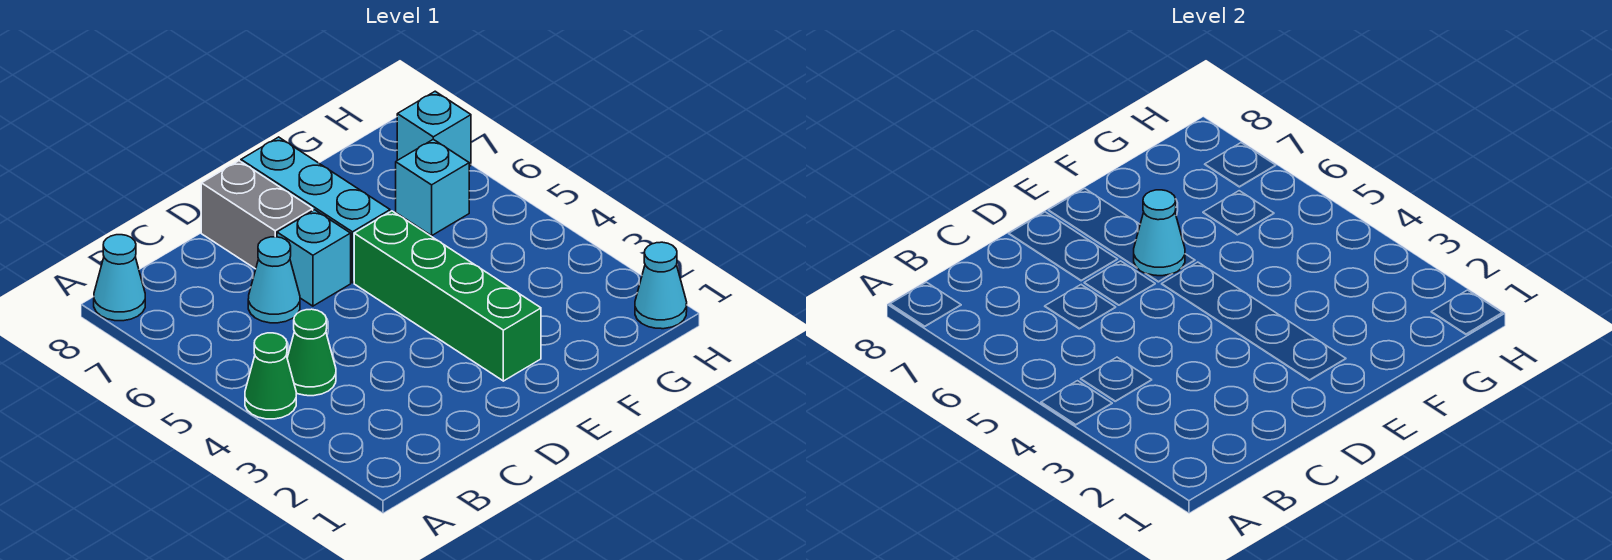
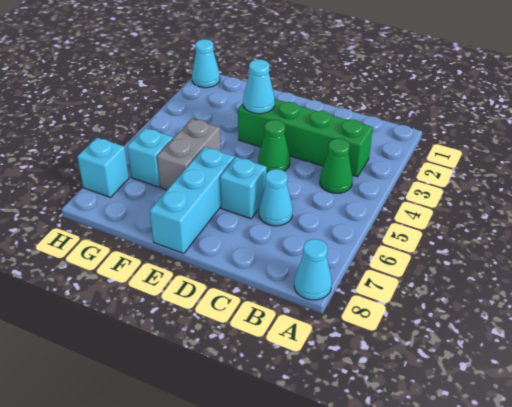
green cone A4 level 1 -> green cone D4 level 1
grey brick D7:D8 level 1 -> grey brick F5:F6 level 1
green brick E2:E5 level 1 -> green brick B3:E3 level 1
cyan cone E6 level 2 -> cyan cone E3 level 2

